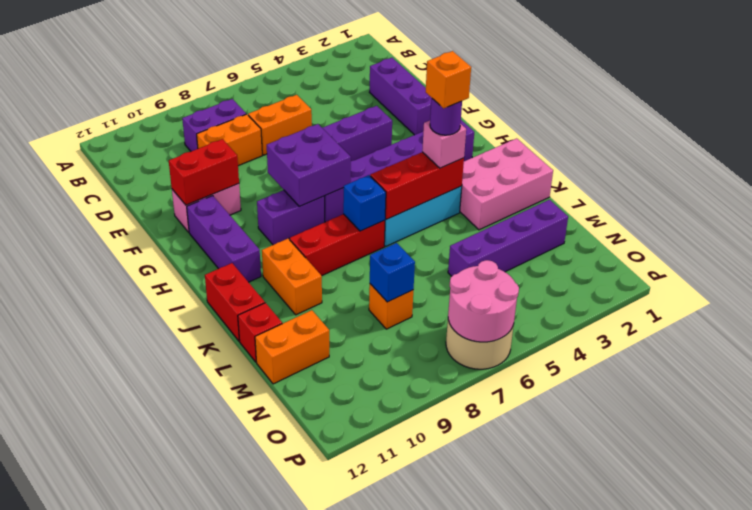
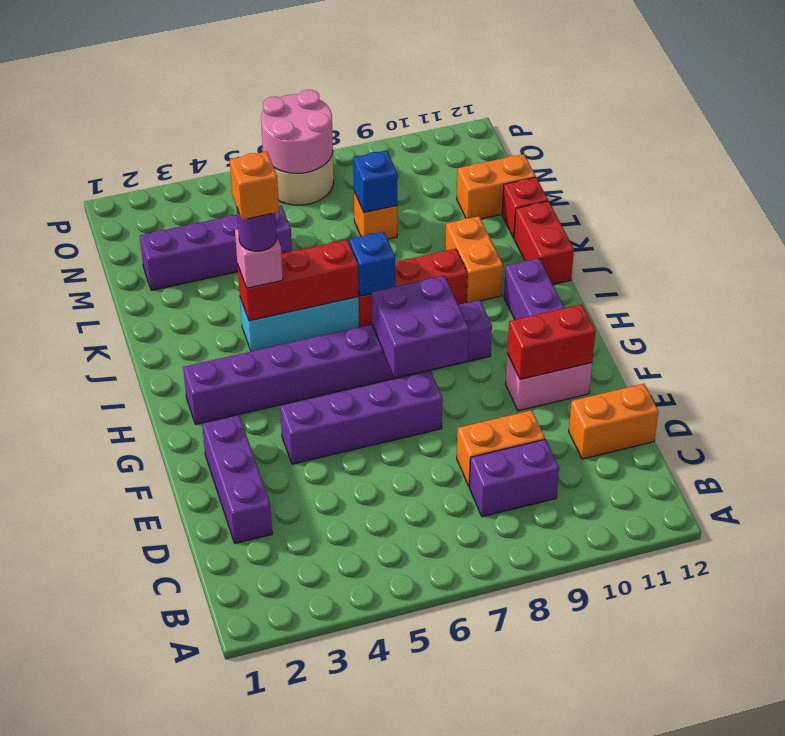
orange brick D6:D7 level 1 -> orange brick D11:D12 level 1
pink brick J1:K3 level 1 -> none

